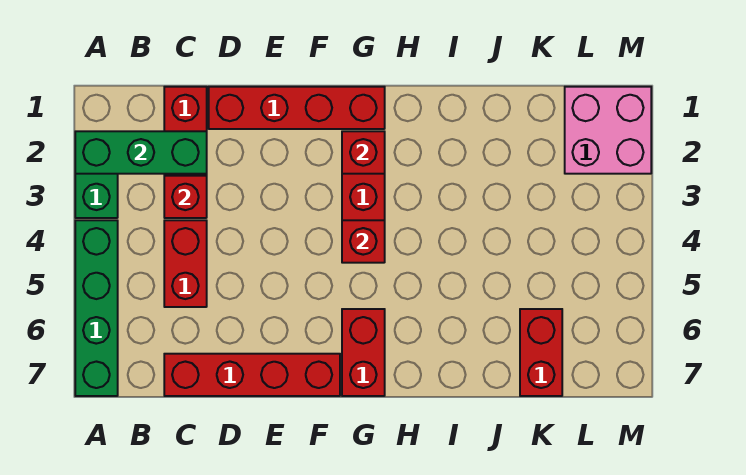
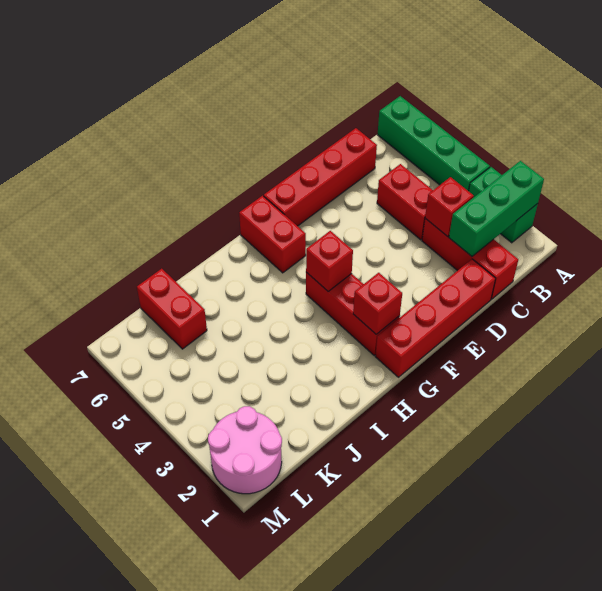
pink brick L1:M2 level 1 -> pink round brick L1:M2 level 1

